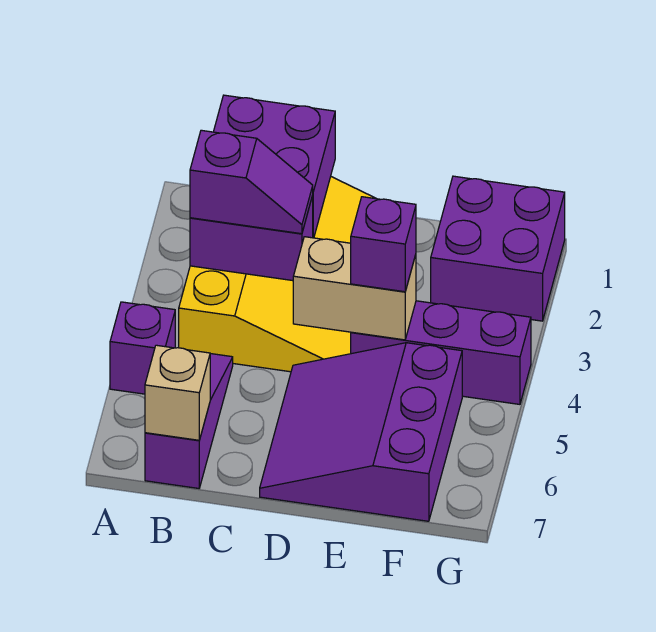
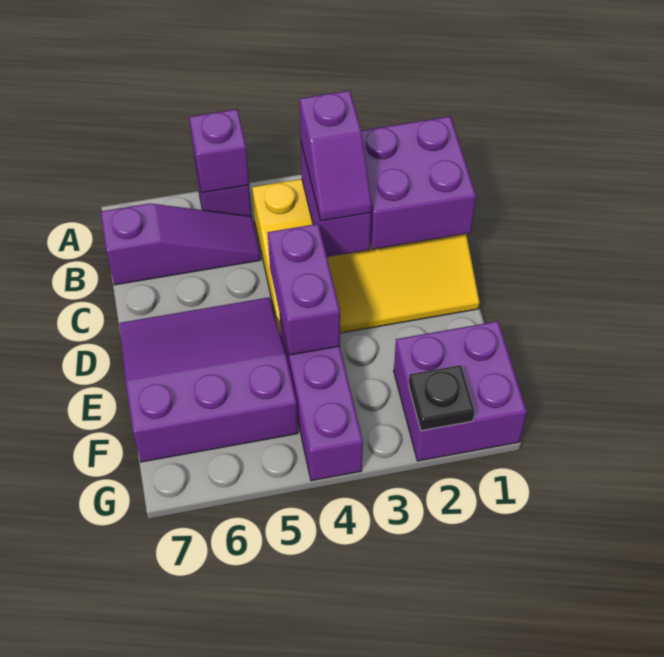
tan brick B7 level 2 -> none
tan brick D4:E4 level 2 -> purple brick D4:E4 level 2
purple brick E4 level 3 -> purple brick A5 level 2
none -> black plate G2 level 2

